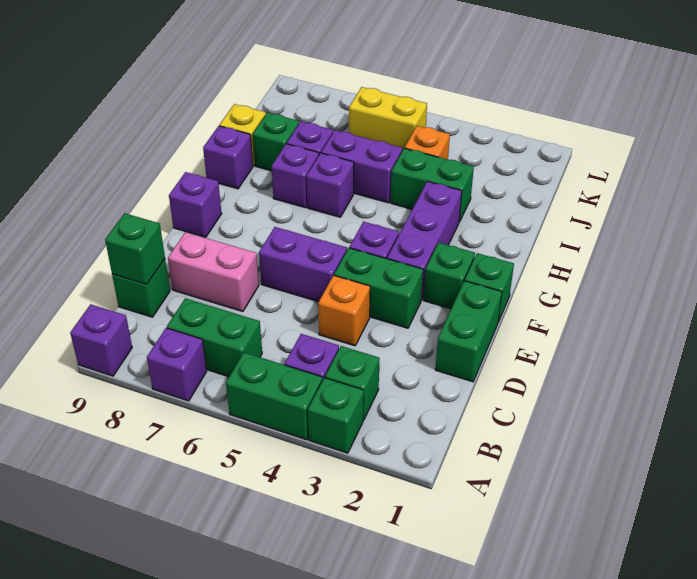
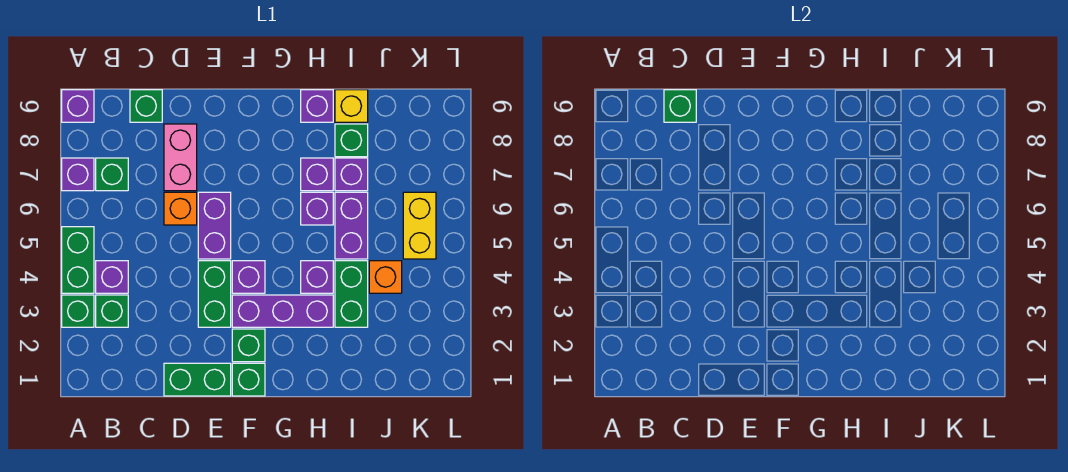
green brick B6:B7 level 1 -> green brick B7 level 1
orange brick D4 level 1 -> orange brick D6 level 1
purple brick F9 level 1 -> purple brick H4 level 1

